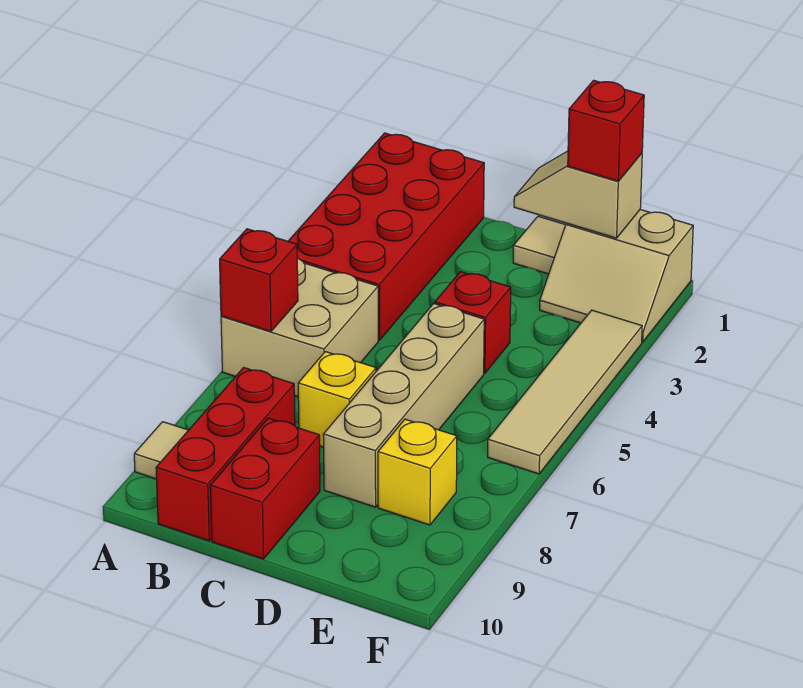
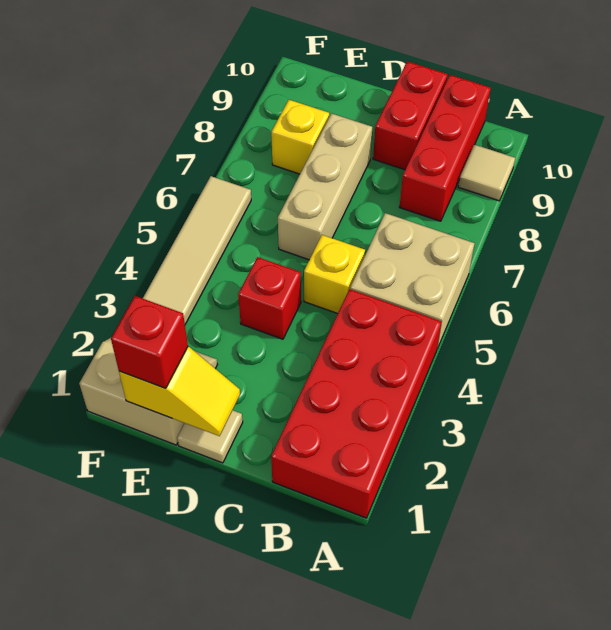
red brick A6 level 2 -> none
yellow brick C7 level 1 -> yellow brick C5 level 1
tan slope D1:E1 level 2 top E -> yellow slope D1:E1 level 2 top E
tan brick D5:D8 level 1 -> tan brick D6:D8 level 1

